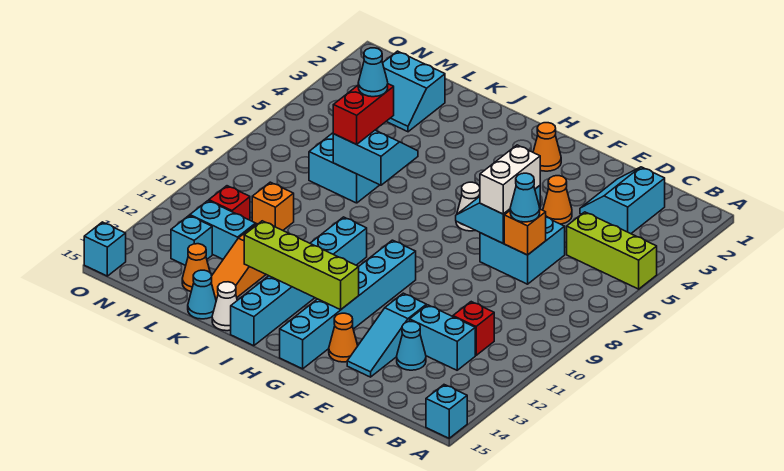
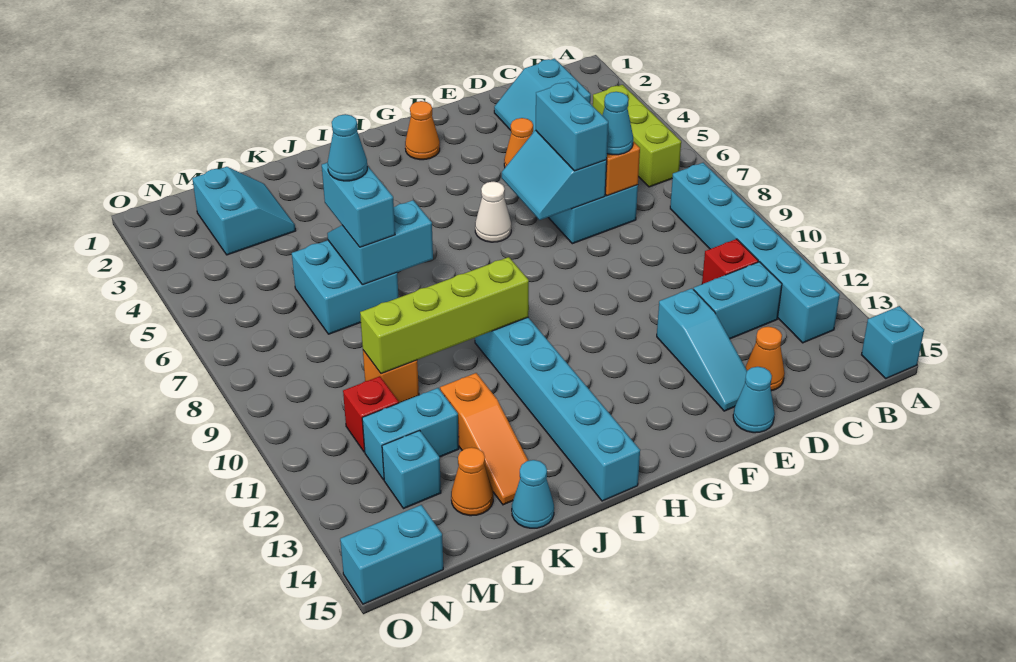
lime brick A5:C5 level 1 -> lime brick B4:B6 level 1
cyan cone D13 level 1 -> cyan cone E15 level 1
white brick E6:E7 level 3 -> cyan brick E6:E7 level 3
orange cone F14 level 1 -> orange cone D14 level 1
cyan brick G10:G15 level 1 -> cyan brick B8:B13 level 1
lime brick G13:J13 level 2 -> lime brick I10:L10 level 2
white cone J15 level 1 -> none
red brick K6:K7 level 3 -> cyan brick K6:K7 level 3
cyan slope L2:M3 level 1 top 2 -> cyan slope L2:M3 level 1 top M
cyan brick O15 level 1 -> cyan brick N15:O15 level 1

